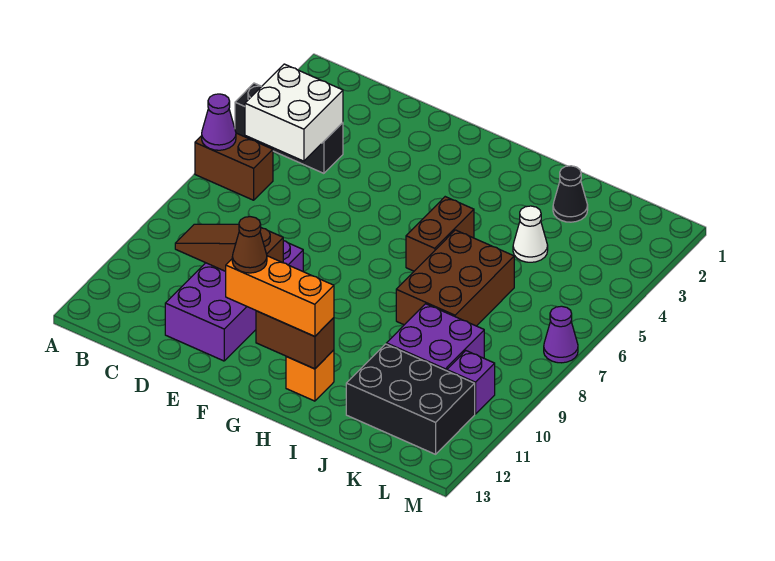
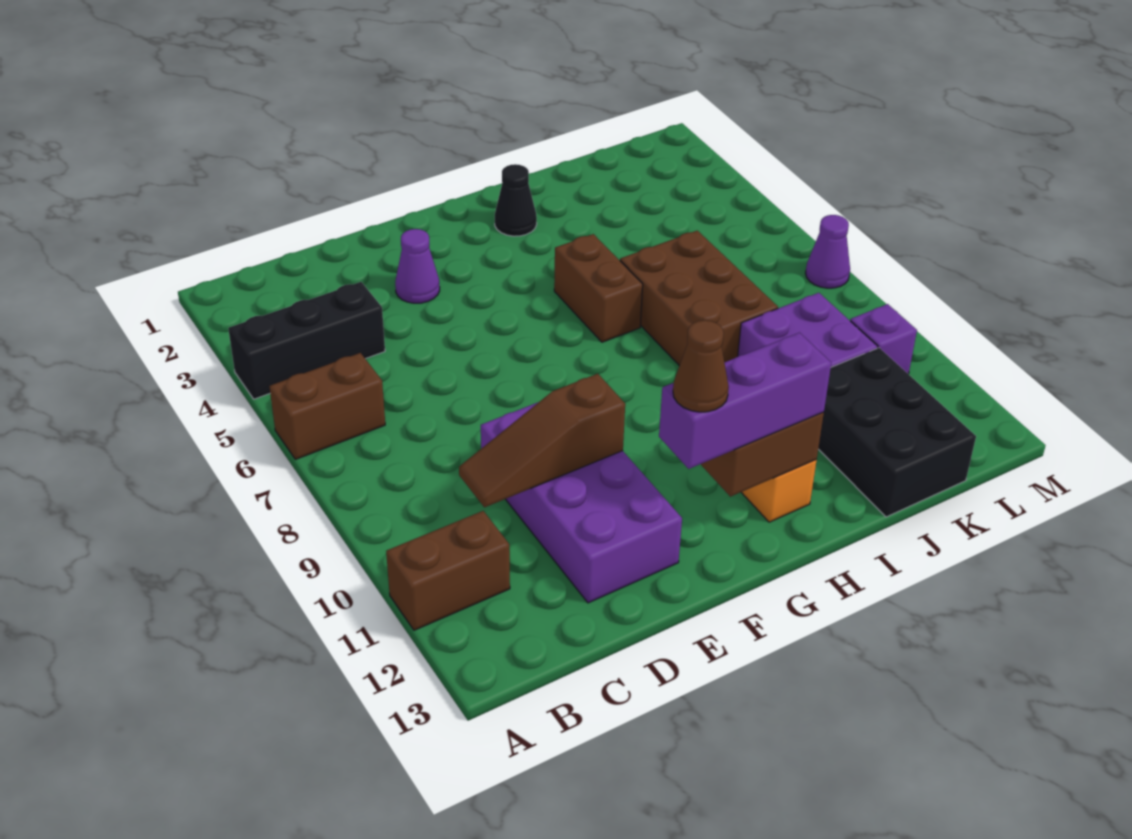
purple cone A6 level 2 -> purple cone E3 level 1
none -> brown brick A11:B11 level 1
white brick B4:C5 level 2 -> none
orange brick F12:H12 level 3 -> purple brick F12:H12 level 3
black cone J2 level 1 -> black cone H2 level 1
white cone J4 level 1 -> none
black brick J11:L12 level 1 -> black brick J11:K13 level 1

